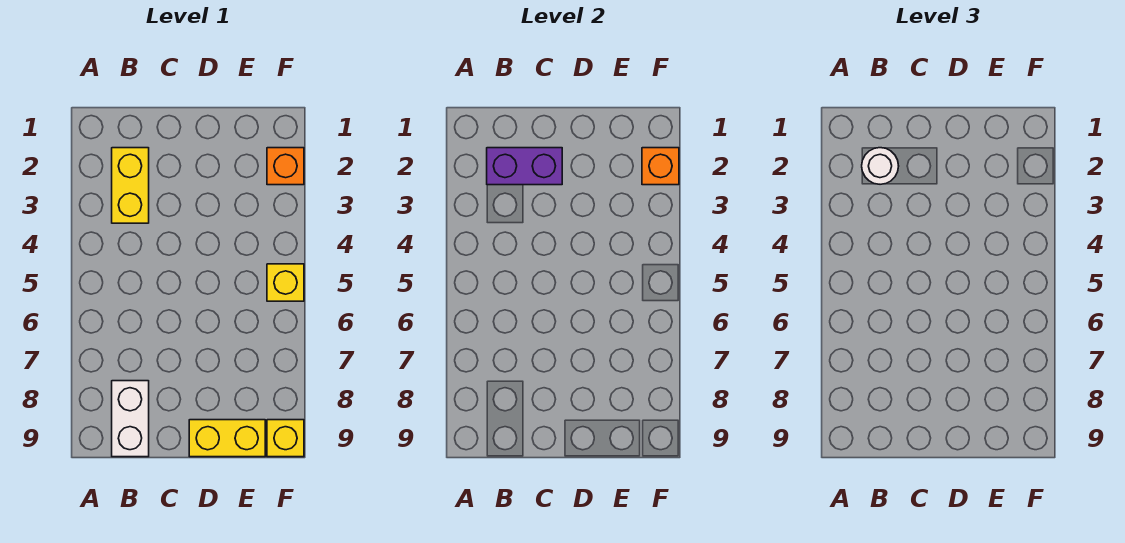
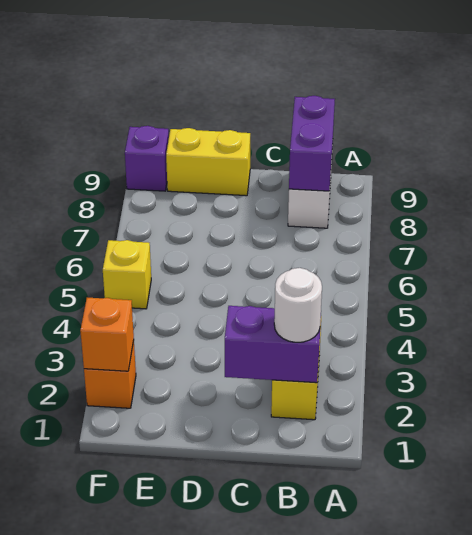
none -> purple brick B8:B9 level 2
yellow brick F9 level 1 -> purple brick F9 level 1

